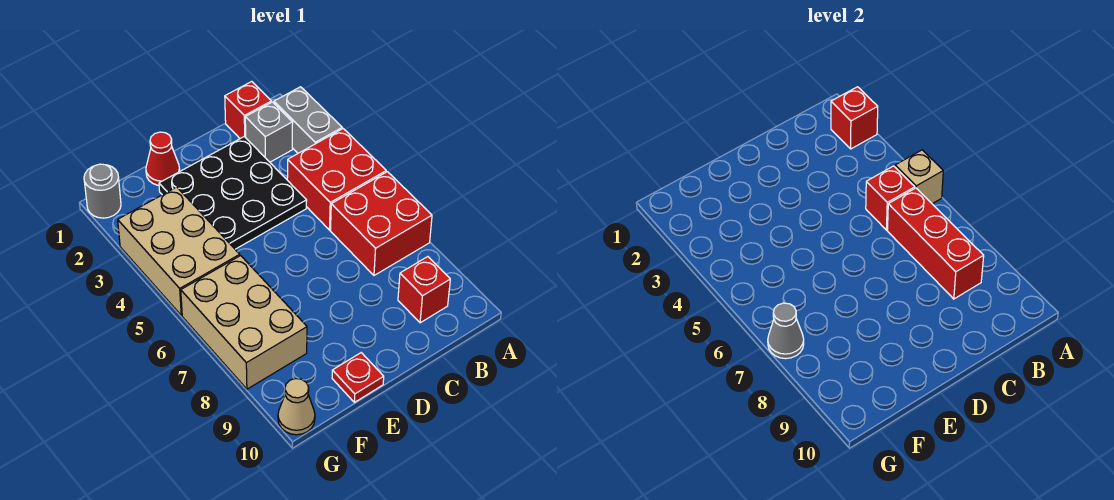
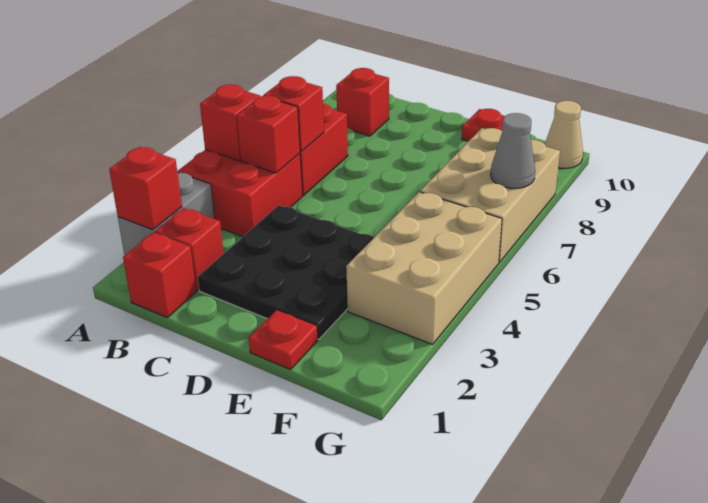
tan brick A5 level 2 -> red brick A5 level 2
grey brick B2 level 1 -> red brick B2 level 1
red brick B6:B8 level 2 -> red brick B6 level 2
red cone E1 level 1 -> red plate E1 level 1
grey round brick G1 level 1 -> none

